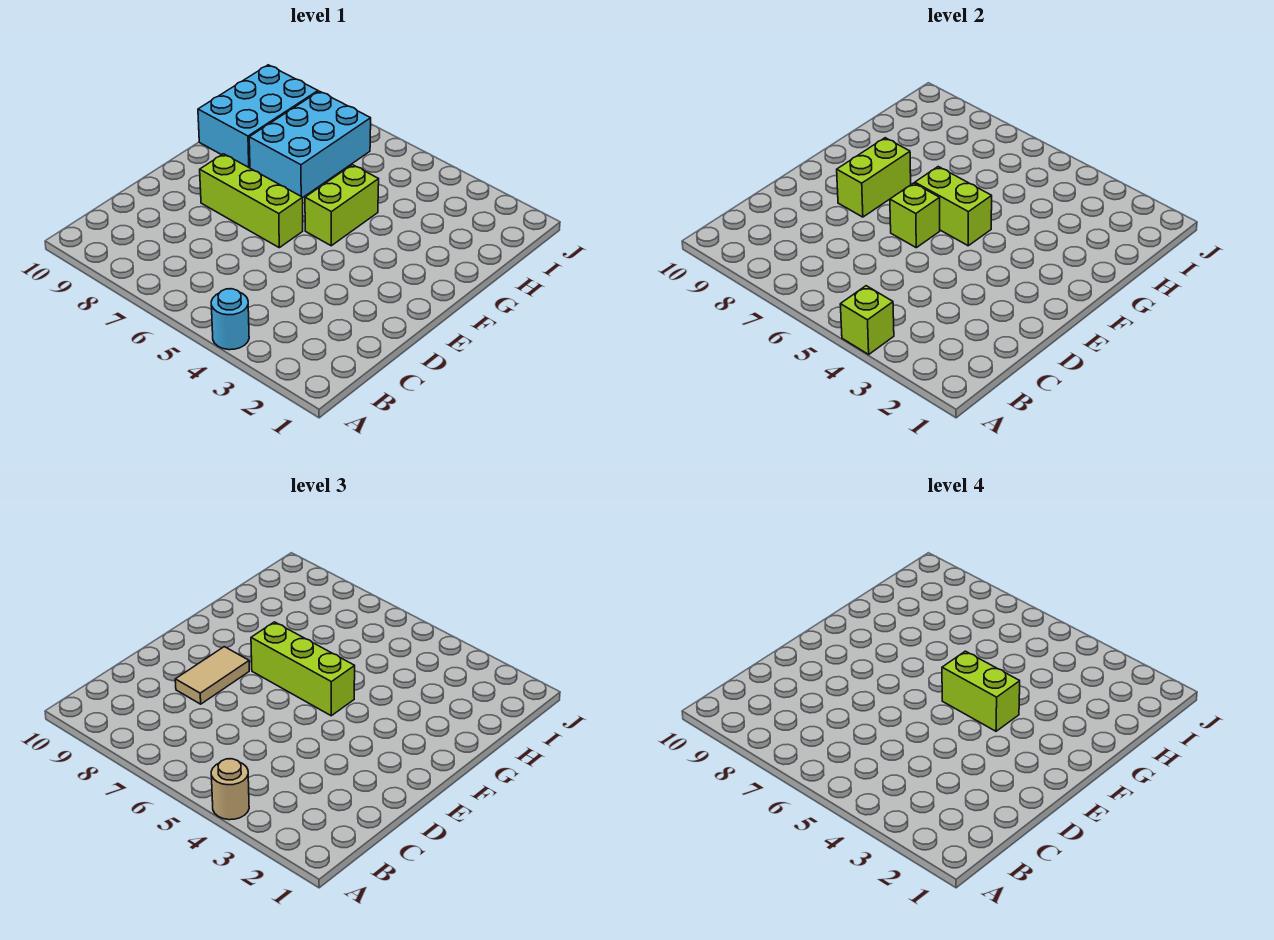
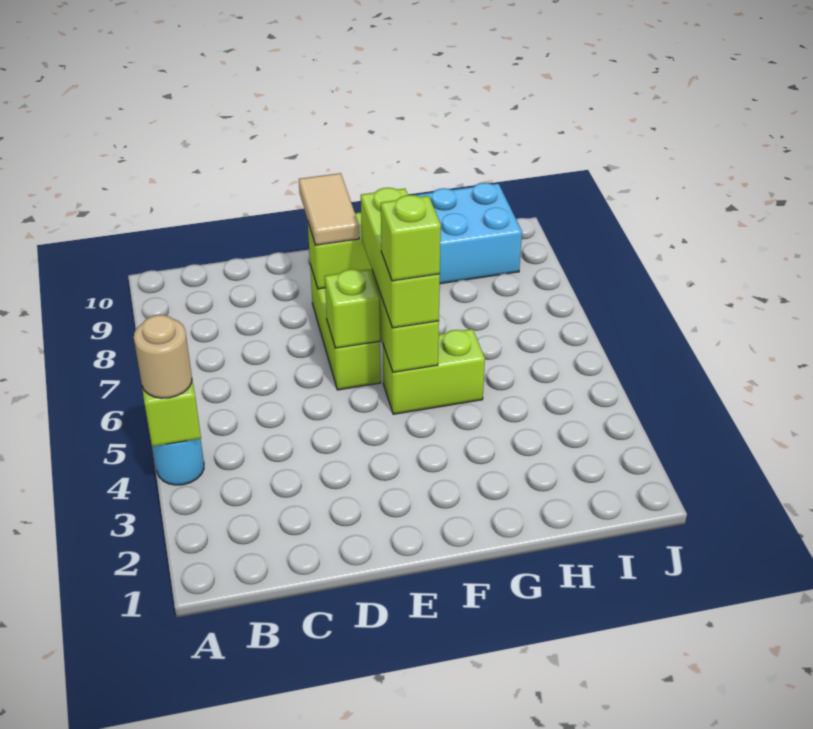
tan tile D8:E8 level 3 -> tan tile E8:E9 level 3
lime brick F4:F5 level 4 -> lime brick F5 level 4
cyan brick G7:I8 level 1 -> none

